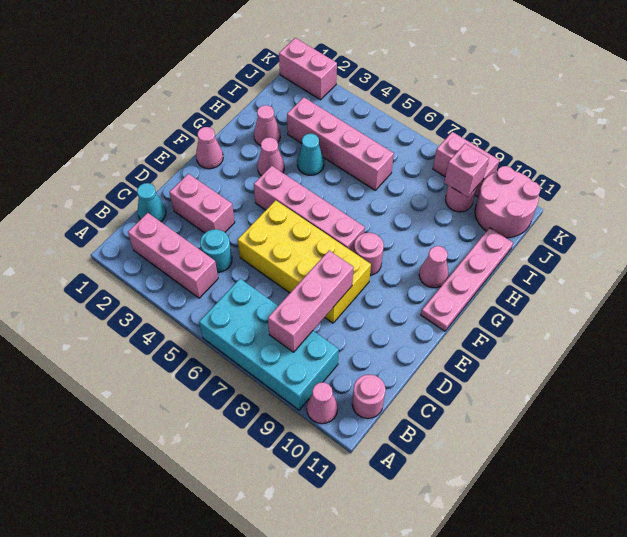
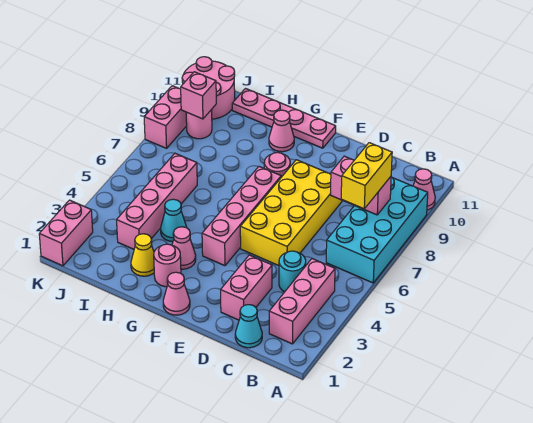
none -> yellow brick B7:B8 level 3
pink brick B8:D8 level 2 -> pink brick B8:C8 level 2
pink round brick B11 level 1 -> pink round brick G2 level 1
pink cone H2 level 1 -> yellow cone H2 level 1

